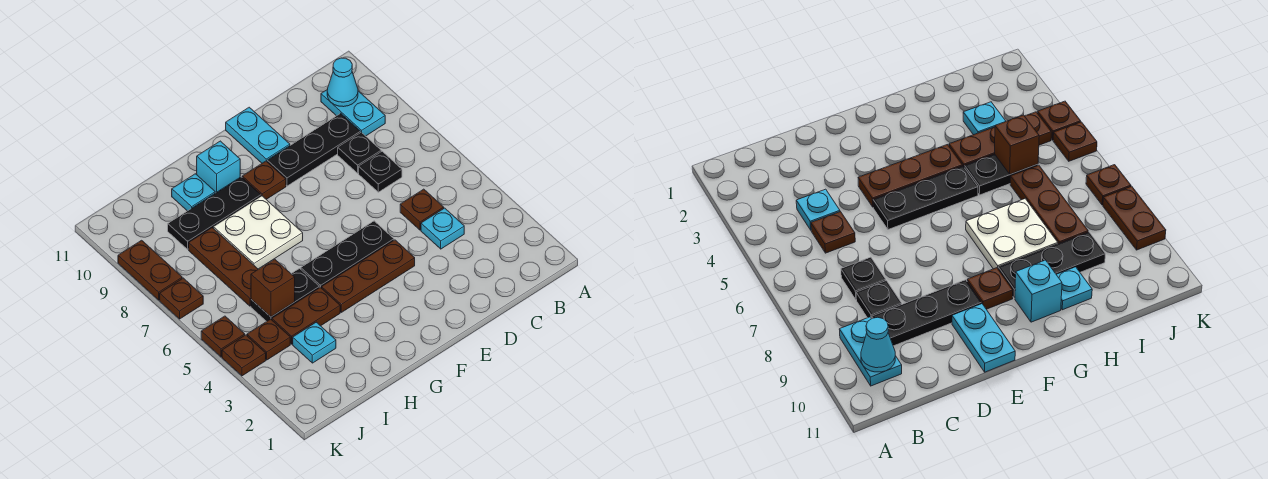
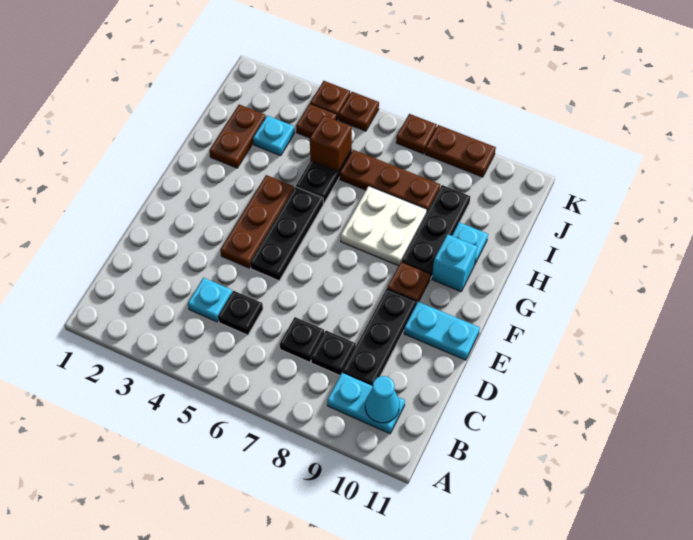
brown plate C5 level 1 -> black plate C5 level 1
brown plate H4:I4 level 1 -> brown plate H2:I2 level 1

